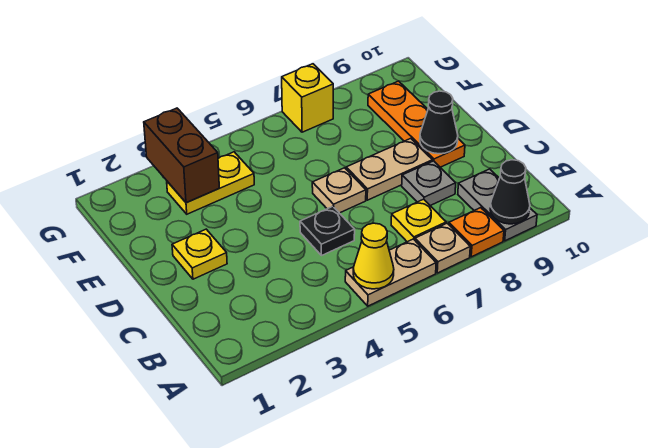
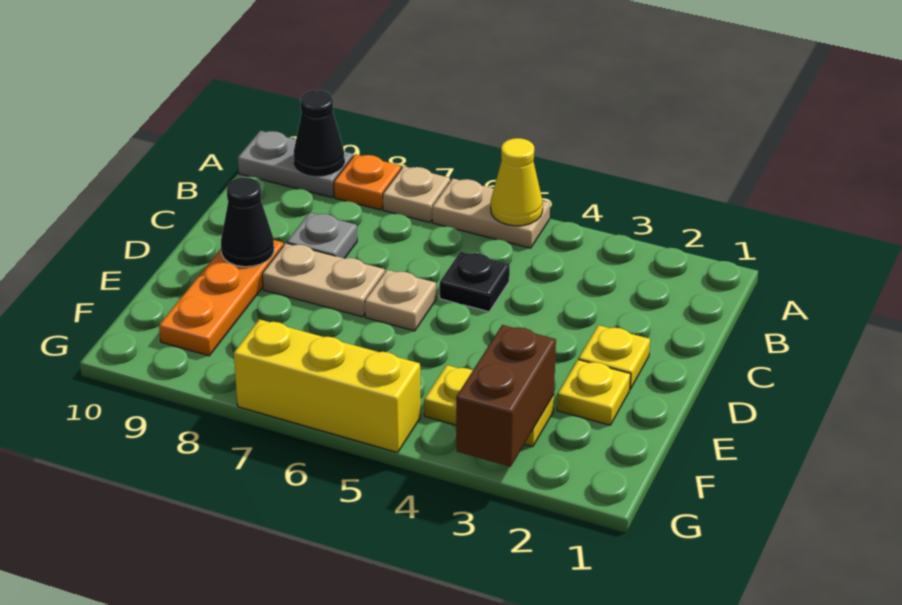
grey plate A9:B9 level 1 -> grey plate A9:A10 level 1
yellow plate B7 level 1 -> yellow plate E2 level 1
yellow brick G7 level 1 -> yellow brick G5:G7 level 1

